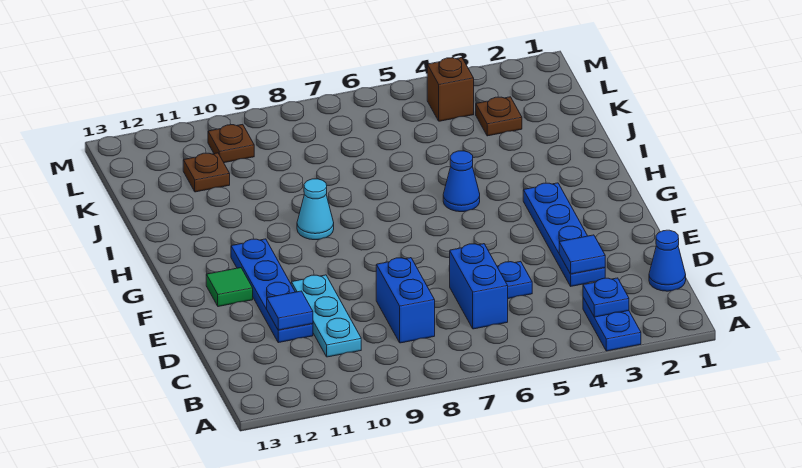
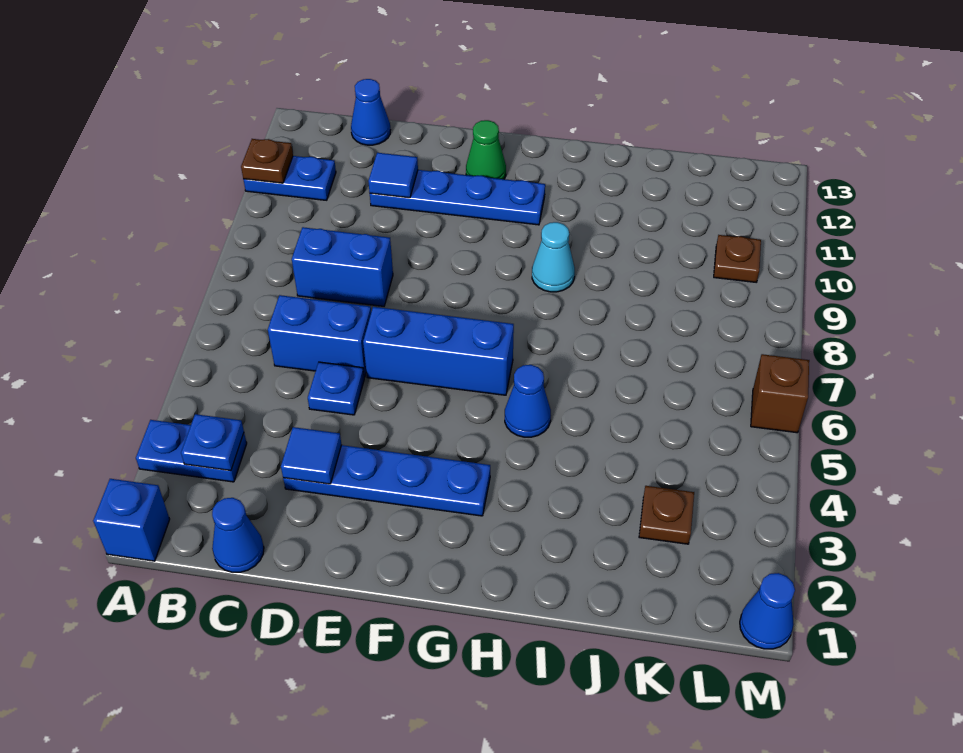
none -> blue brick A1 level 1
none -> blue plate A11:B11 level 1
cyan plate C10:E10 level 1 -> none
none -> blue cone C13 level 1
none -> blue brick E6:G6 level 1
green tile F12 level 1 -> green cone F12 level 1
brown plate K11 level 1 -> brown plate A11 level 2
brown brick L4 level 1 -> brown brick M6 level 1
none -> blue cone M1 level 1

